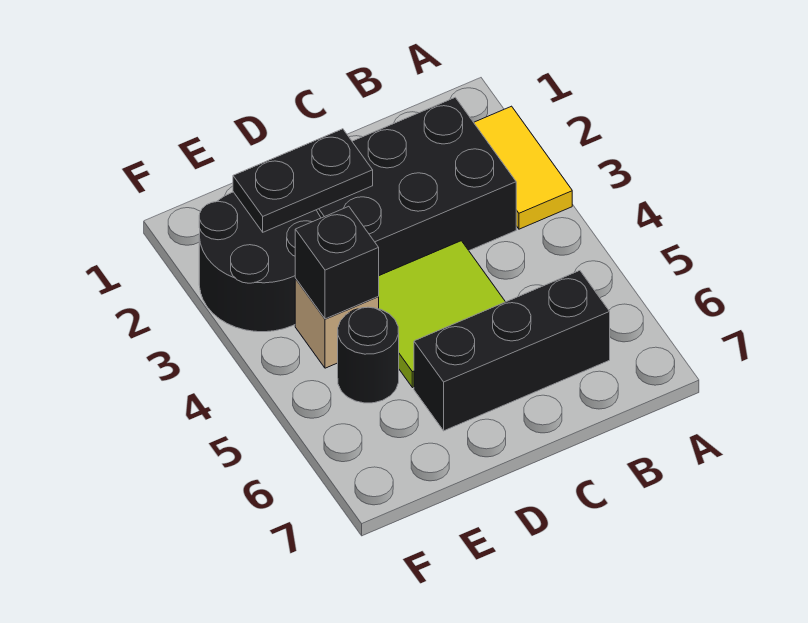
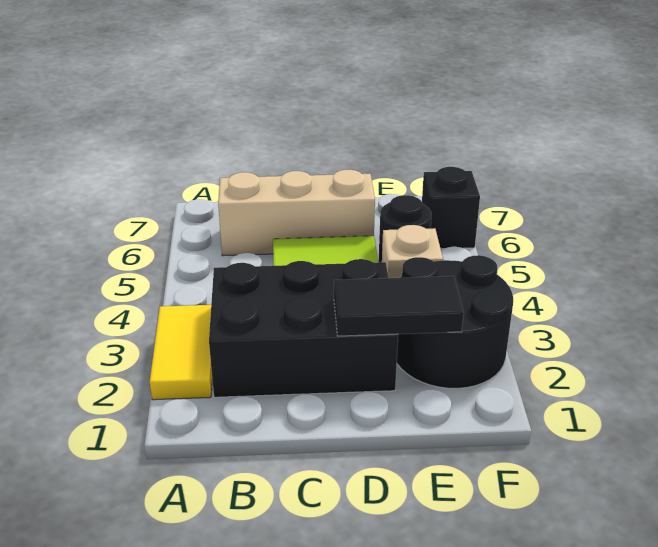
black brick B6:D6 level 1 -> tan brick B6:D6 level 1
black plate D2:E2 level 2 -> black tile D2:E2 level 2
black brick E4 level 2 -> black brick F6 level 1

